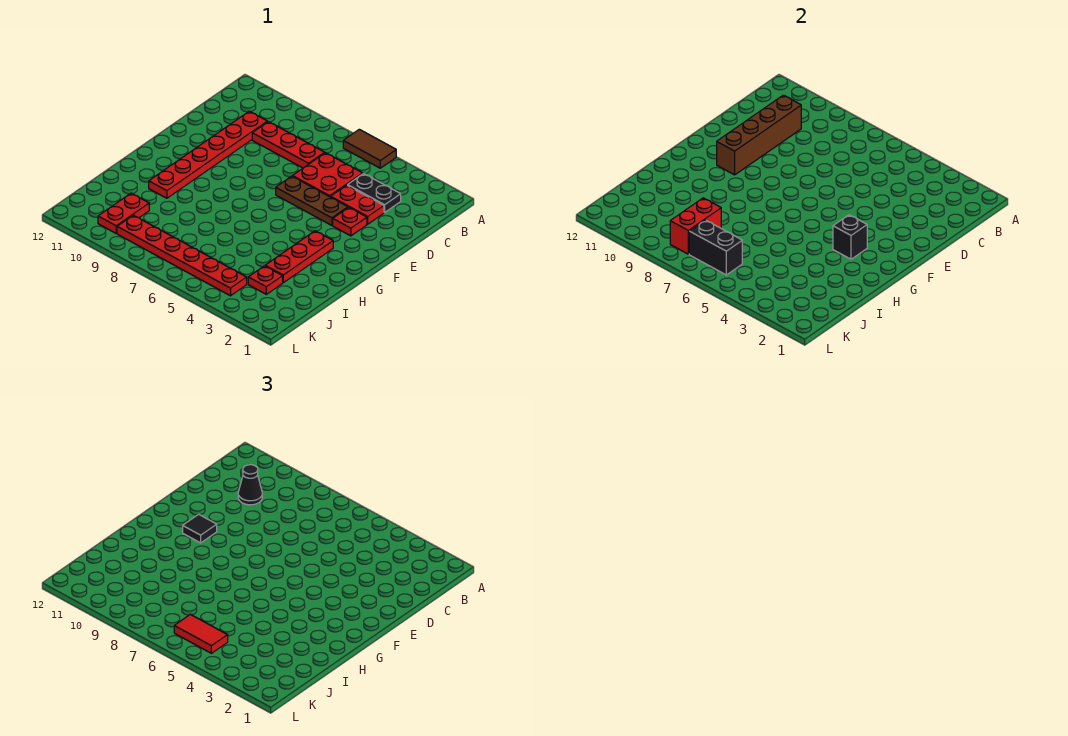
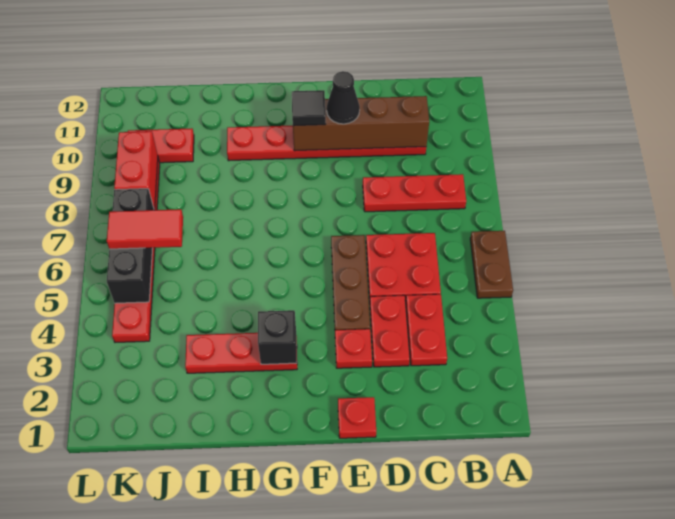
brown tile A5:A6 level 1 -> brown plate A5:A6 level 1
black plate C3:C4 level 1 -> red plate C3:C4 level 1
red plate C7:C9 level 1 -> red plate B8:D8 level 1
black cone C10 level 3 -> black cone E10 level 3
red plate J3 level 1 -> red plate E1 level 1
red brick J8:K8 level 2 -> red brick K8:K9 level 2
red tile K5:K6 level 3 -> red tile J6:K6 level 3
black brick K6:K7 level 2 -> black brick K5:K7 level 2

